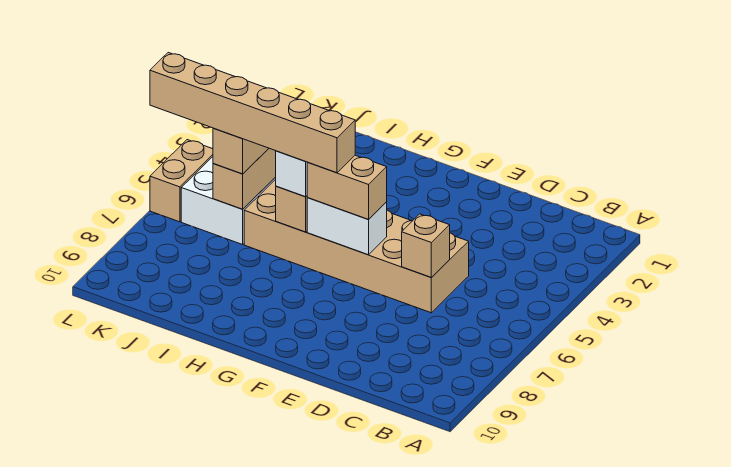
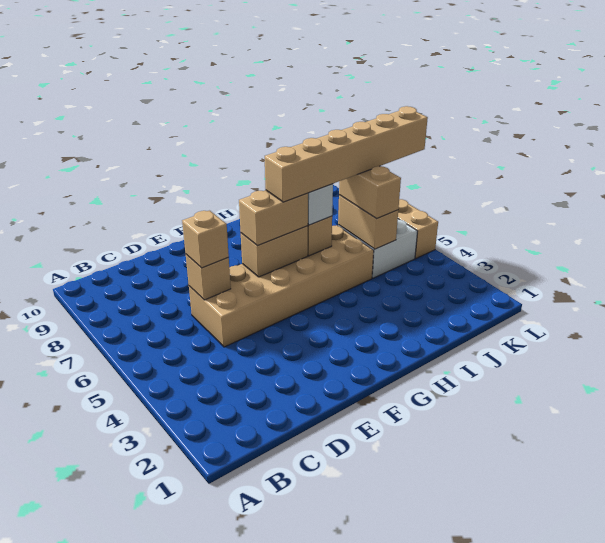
none -> tan brick D6 level 3
white brick F6:G6 level 2 -> tan brick F6:G6 level 2

